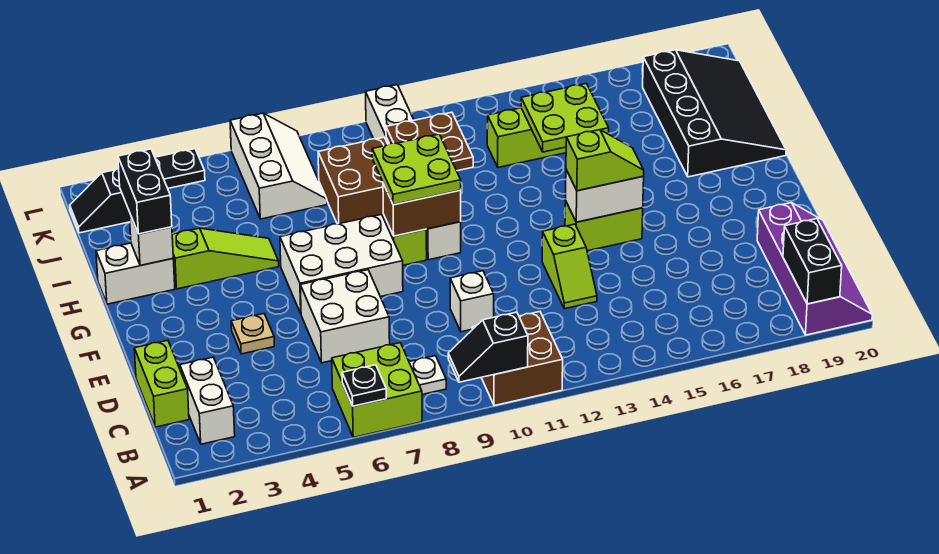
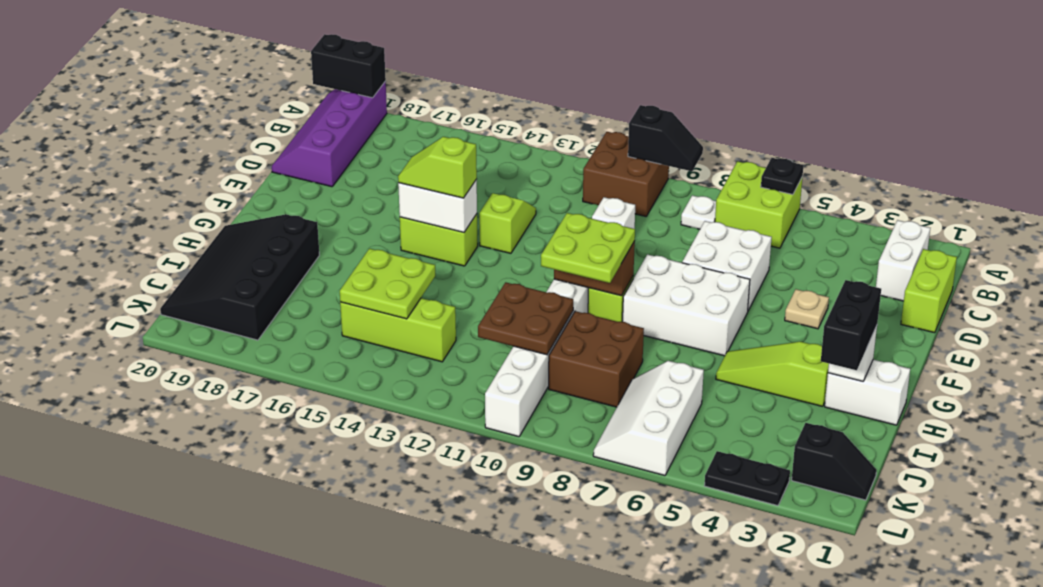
black brick A19:B19 level 2 -> black brick A19:A20 level 2

